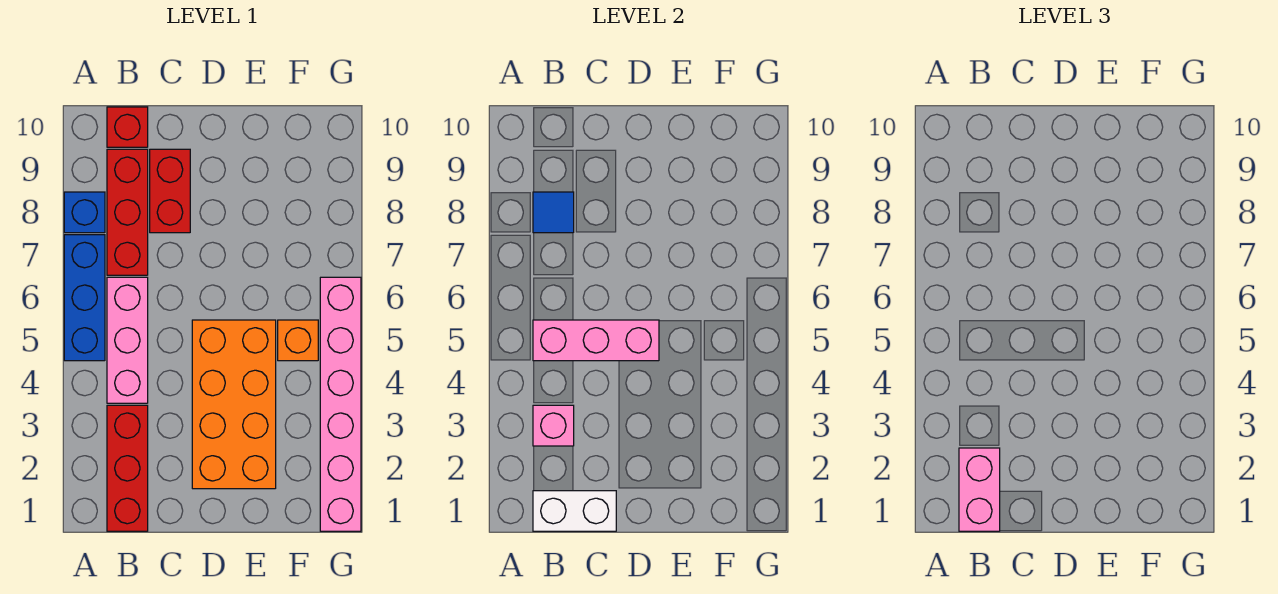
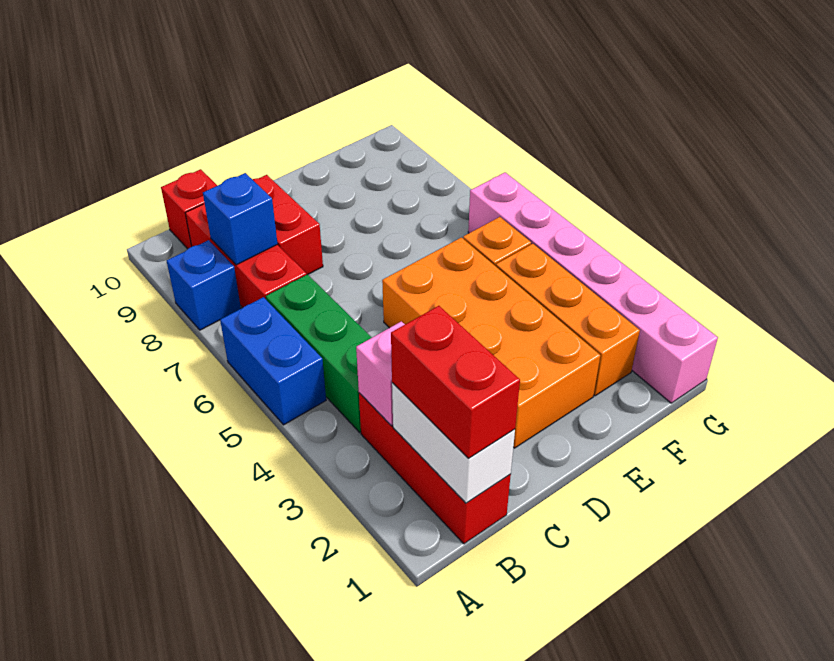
blue brick A5:A7 level 1 -> blue brick A5:A6 level 1
white brick B1:C1 level 2 -> white brick B1:B2 level 2
pink brick B1:B2 level 3 -> red brick B1:B2 level 3
pink brick B4:B6 level 1 -> green brick B4:B6 level 1
pink brick B5:D5 level 2 -> none
blue tile B8 level 2 -> blue brick B8 level 2
none -> orange brick F2:F4 level 1

